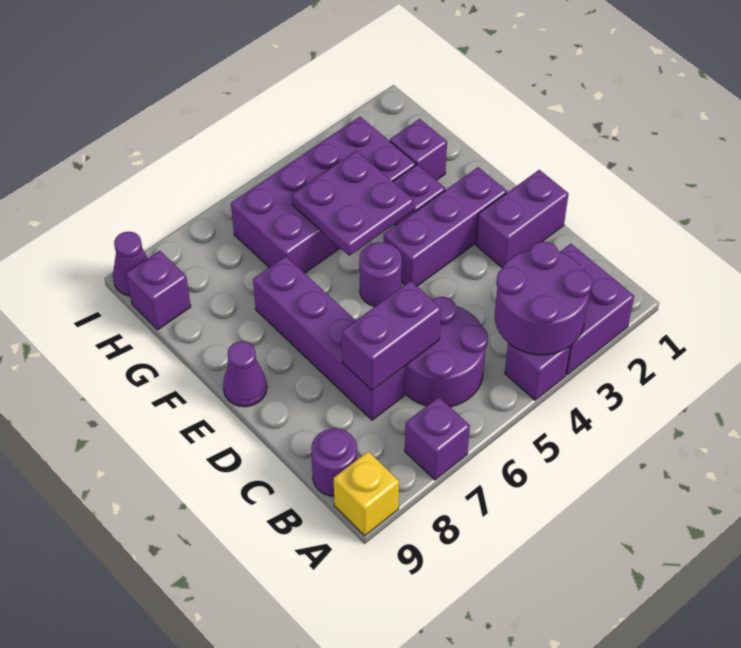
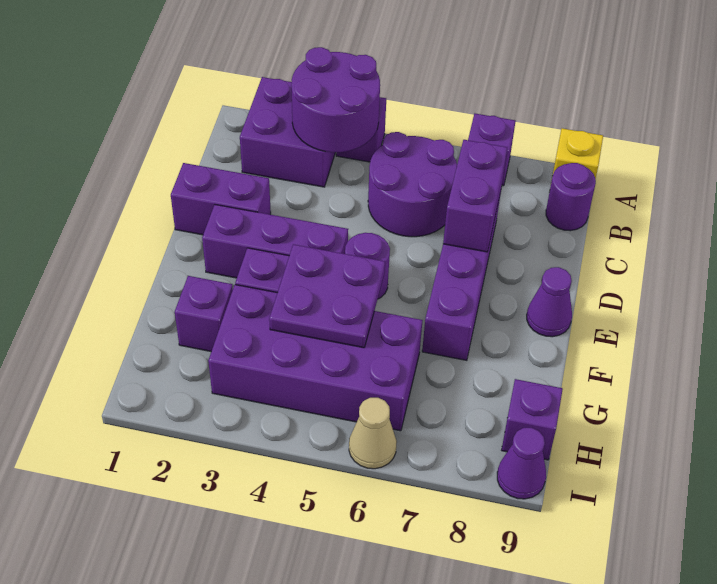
purple brick C6:C7 level 2 -> purple brick C7:D7 level 2
none -> tan cone I6 level 1

